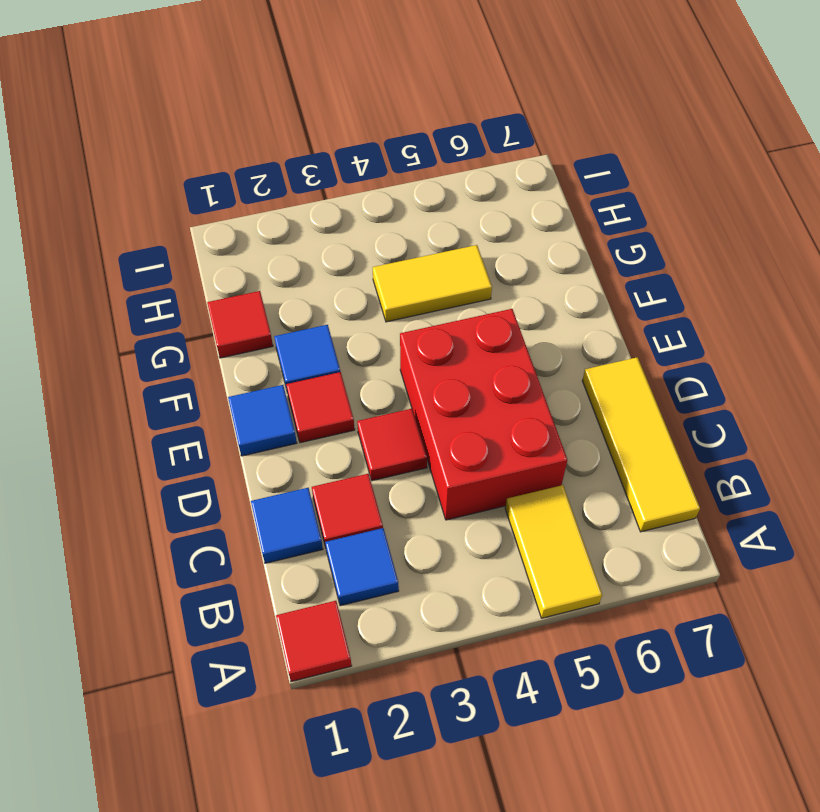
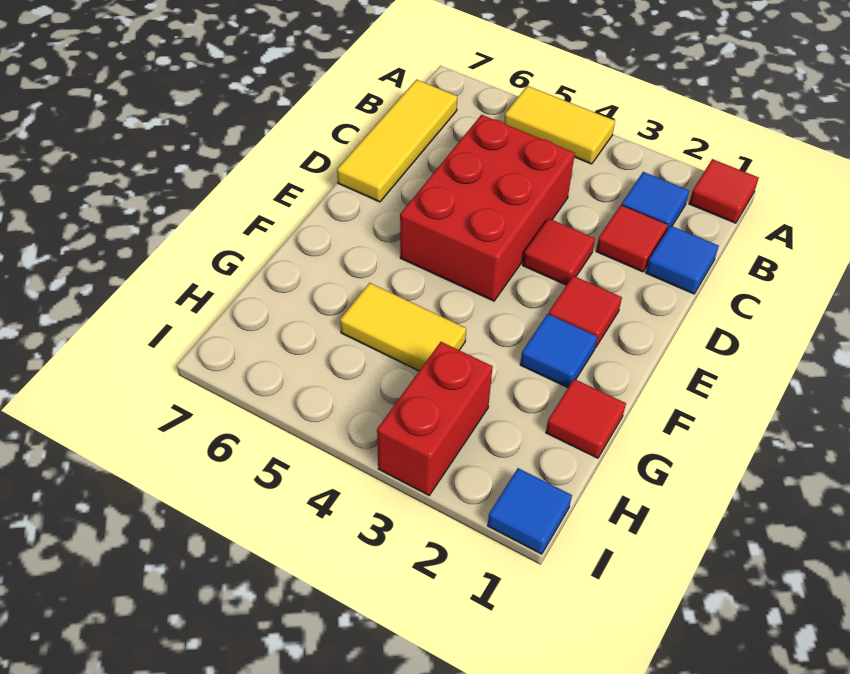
yellow tile A5:B5 level 1 -> yellow tile A4:A5 level 1
blue tile E1 level 1 -> blue tile I1 level 1
none -> red brick H3:I3 level 1

